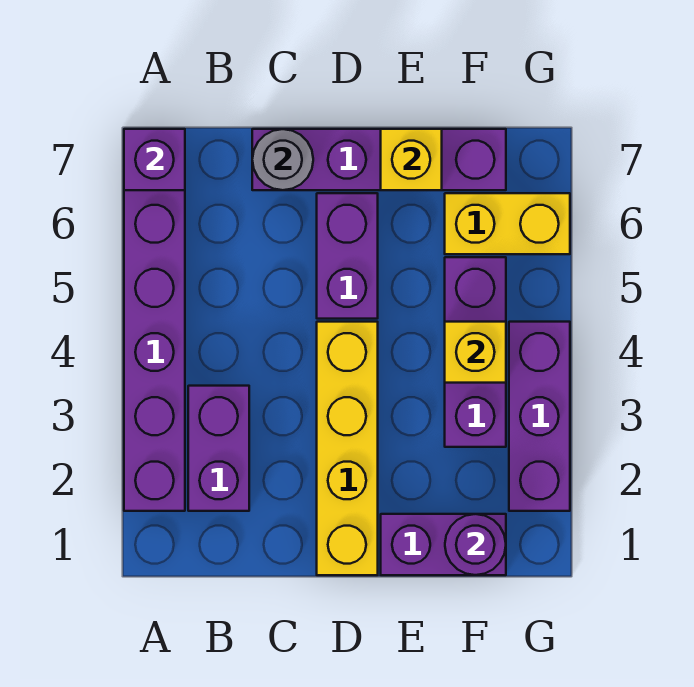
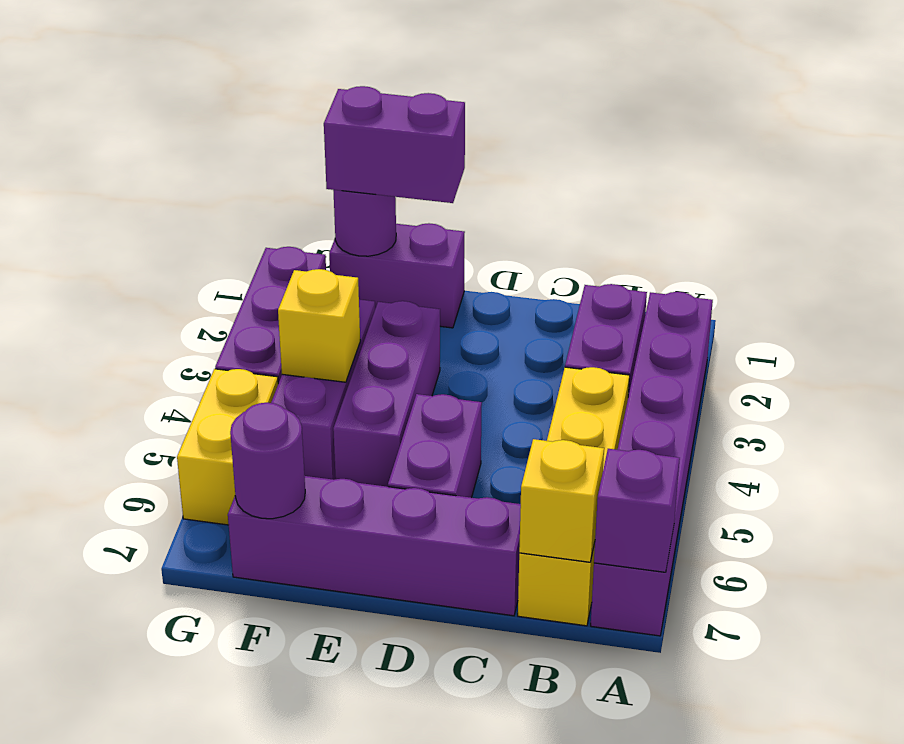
grey round brick C7 level 2 -> none
yellow brick D1:D4 level 1 -> yellow brick B4:B7 level 1
none -> purple brick E1:F1 level 3
none -> purple brick E3:E5 level 1
yellow brick E7 level 2 -> yellow brick B7 level 2
yellow brick F6:G6 level 1 -> yellow brick G5:G6 level 1
none -> purple round brick F7 level 2

